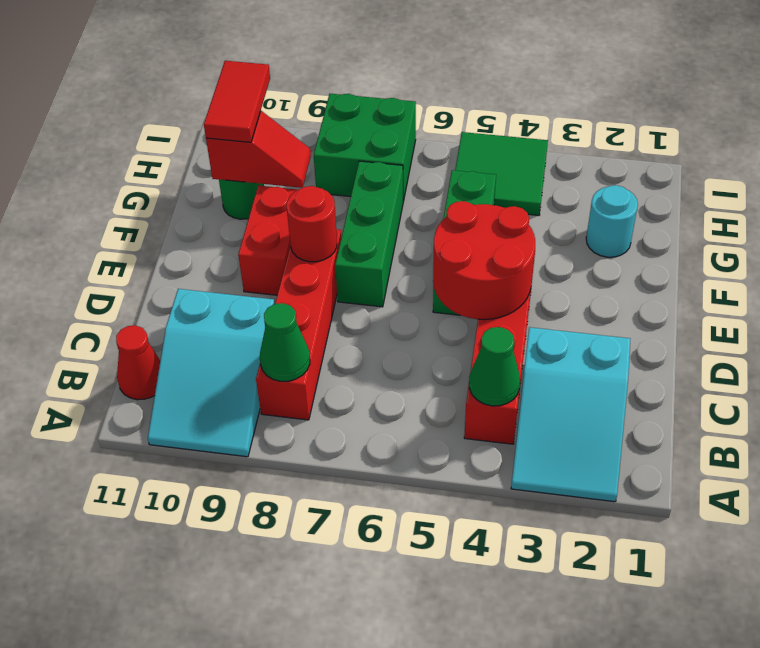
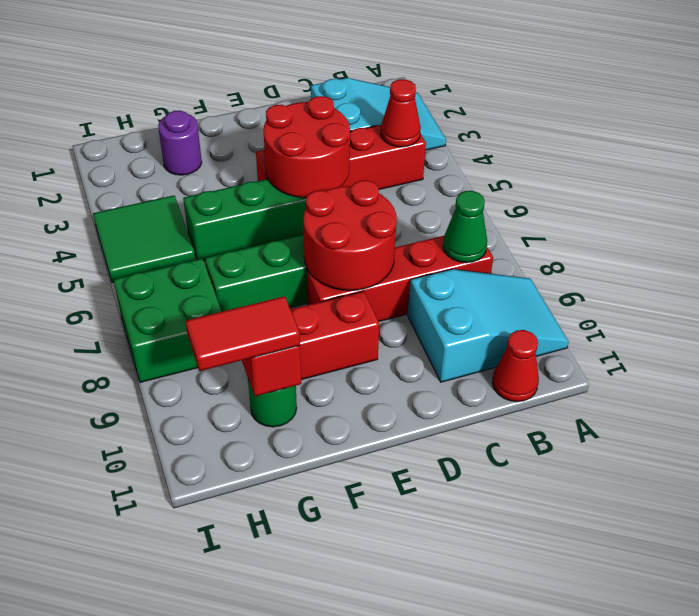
green cone B4 level 2 -> red cone B4 level 2
red round brick E8 level 2 -> red round brick D7:E8 level 2
cyan round brick G2 level 1 -> purple round brick G2 level 1

